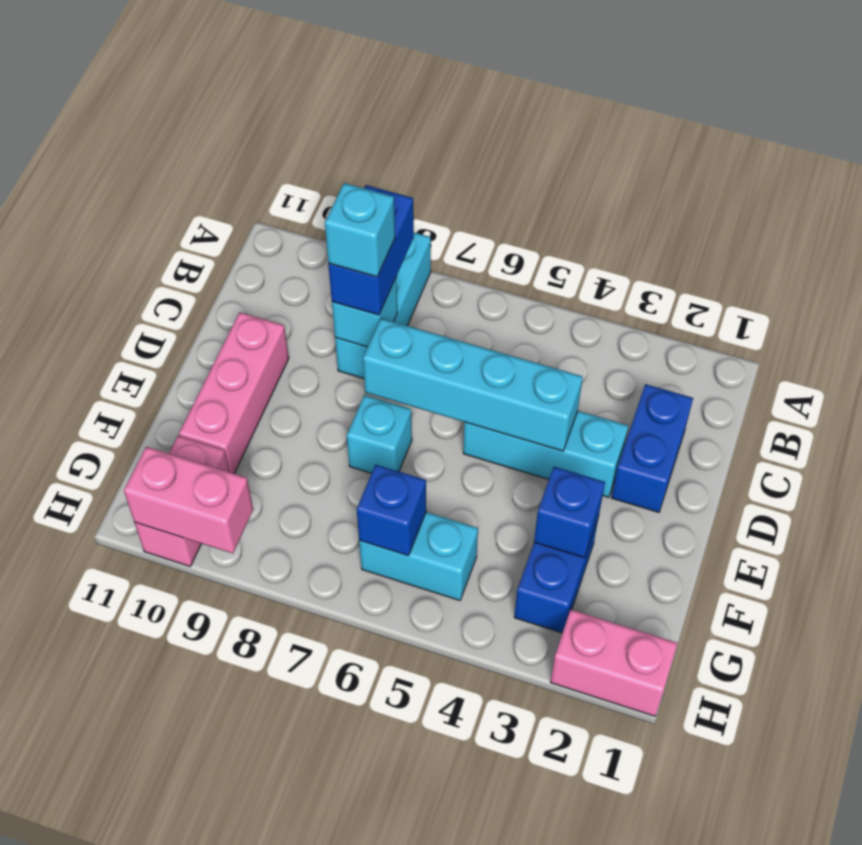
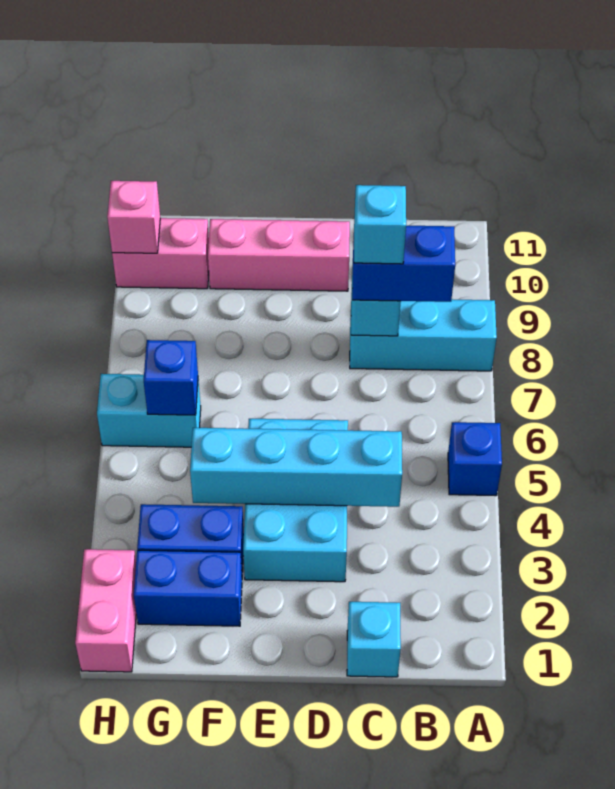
blue brick C2:D2 level 1 -> blue brick F2:G2 level 1
cyan brick D3:D5 level 1 -> cyan brick D3:E5 level 1
cyan brick D4:D7 level 2 -> cyan brick C4:F4 level 2
cyan brick E7 level 1 -> cyan brick C1 level 1
blue brick F3 level 2 -> blue brick A5 level 1
cyan brick G5:G6 level 1 -> cyan brick G6:H6 level 1
pink brick H9:H10 level 2 -> pink brick H10 level 2

